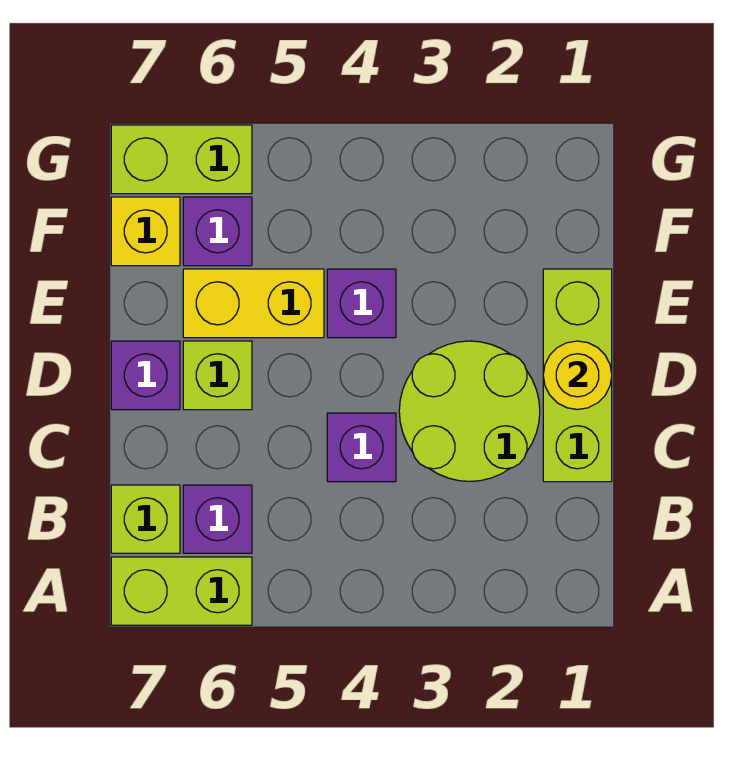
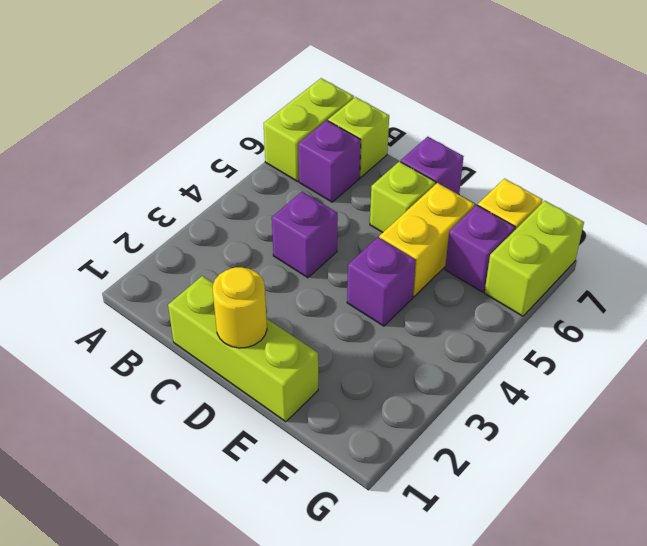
lime round brick C2:D3 level 1 -> none

